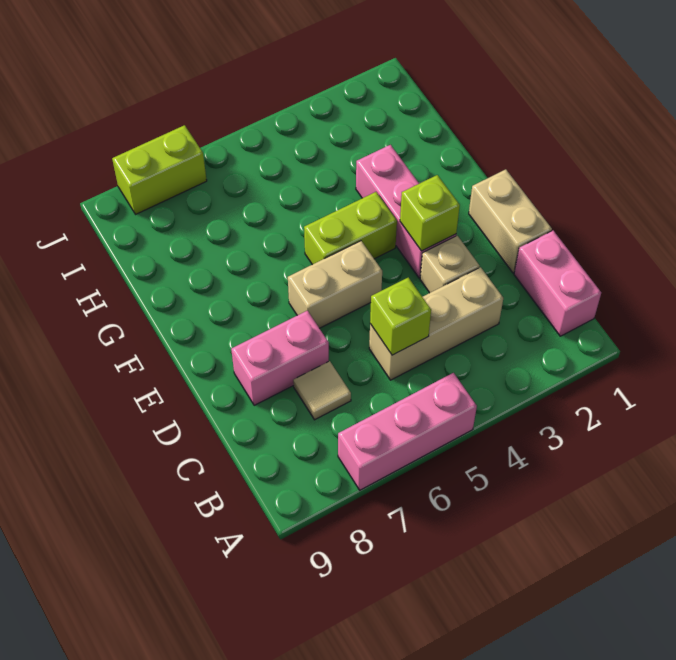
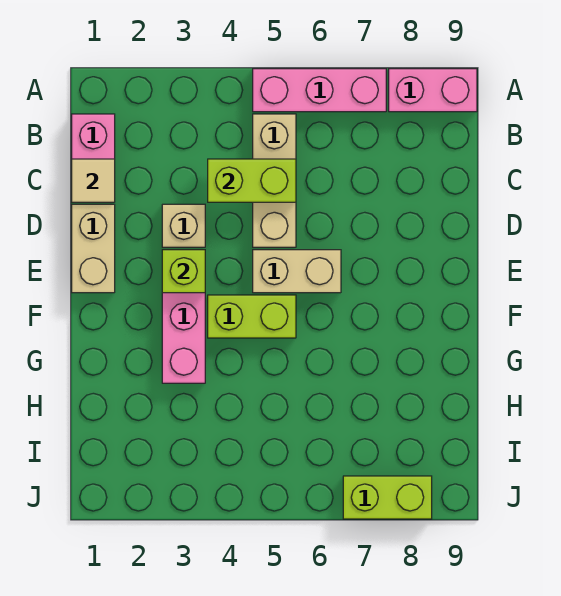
tan brick C3:C5 level 1 -> tan brick B5:D5 level 1
lime brick C5 level 2 -> lime brick C4:C5 level 2
tan tile C7 level 1 -> tan tile C1 level 2
pink brick D7:D8 level 1 -> pink brick A8:A9 level 1

